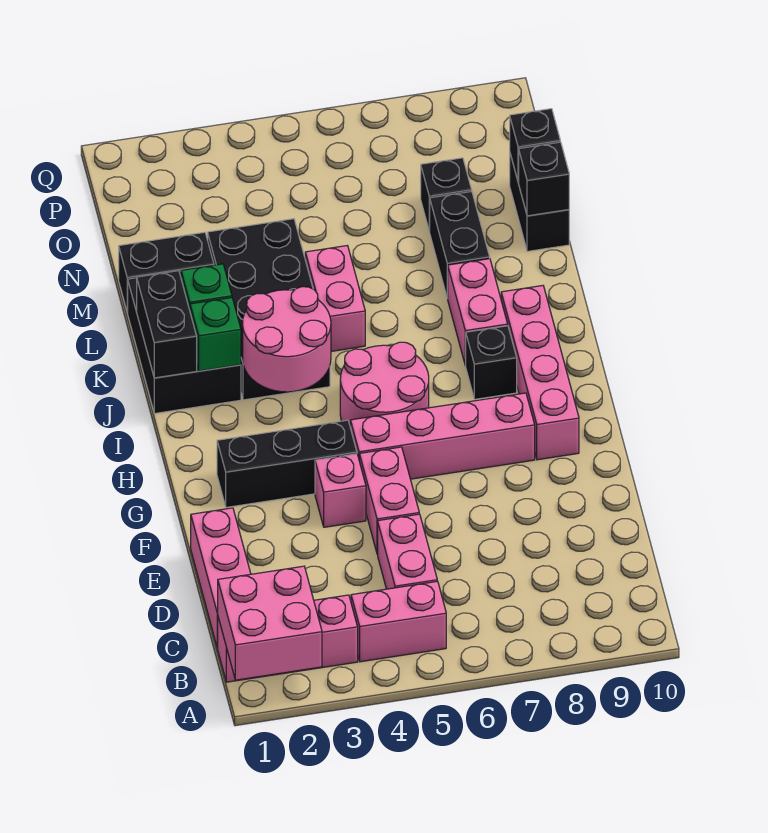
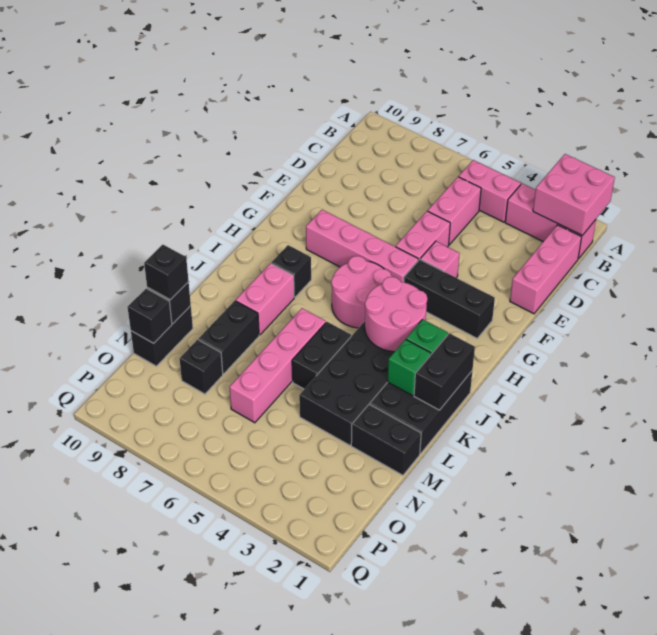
pink brick G9:J9 level 1 -> pink brick K6:N6 level 1
pink brick K5:L5 level 1 -> black brick K5:L5 level 1
none -> black brick M10 level 3

